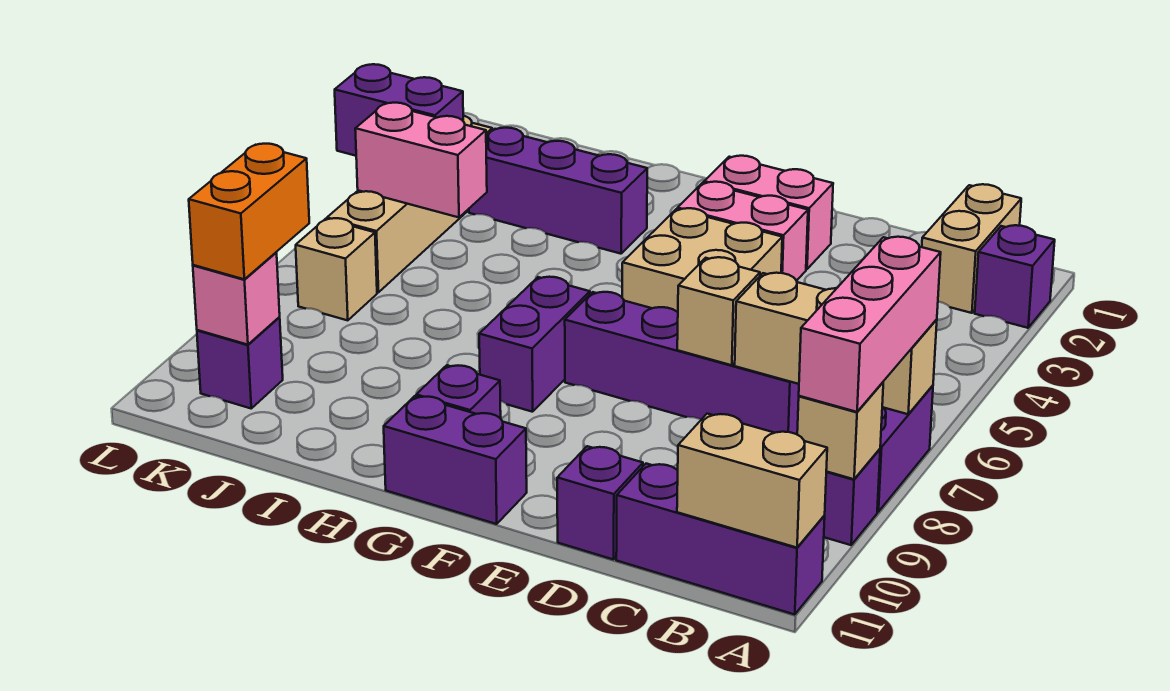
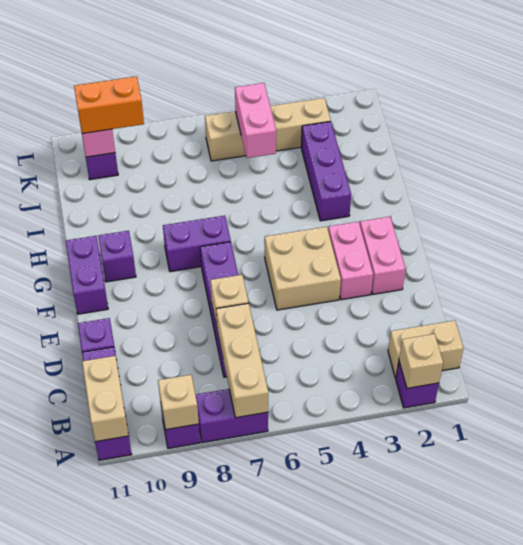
pink brick A7:A9 level 3 -> none
purple brick K4:L4 level 2 -> none
tan brick K7 level 1 -> tan brick A2 level 2

